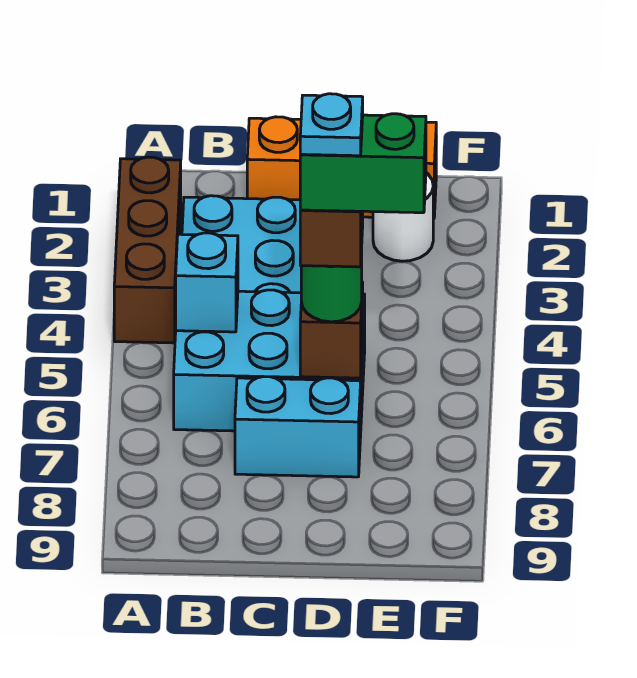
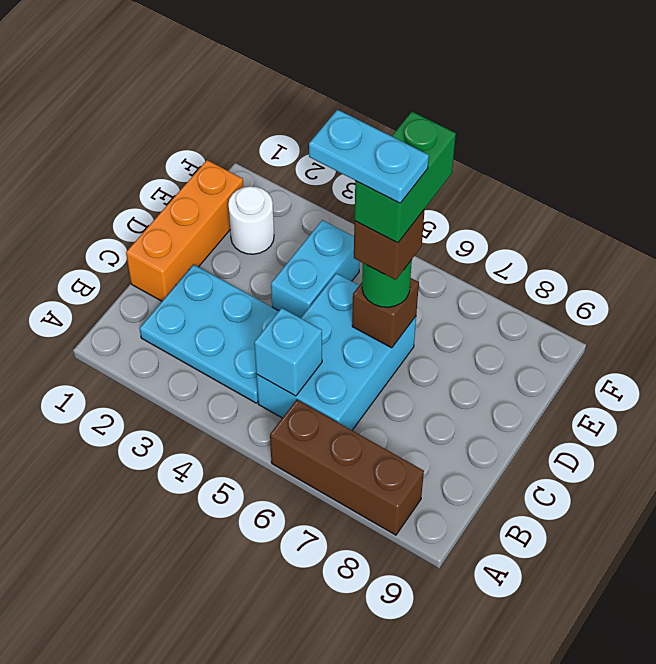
brown brick A2:A4 level 1 -> brown brick A6:A8 level 1
cyan brick C7:D7 level 1 -> cyan brick D4:E4 level 1
cyan plate D6 level 6 -> cyan plate D5:D6 level 6

